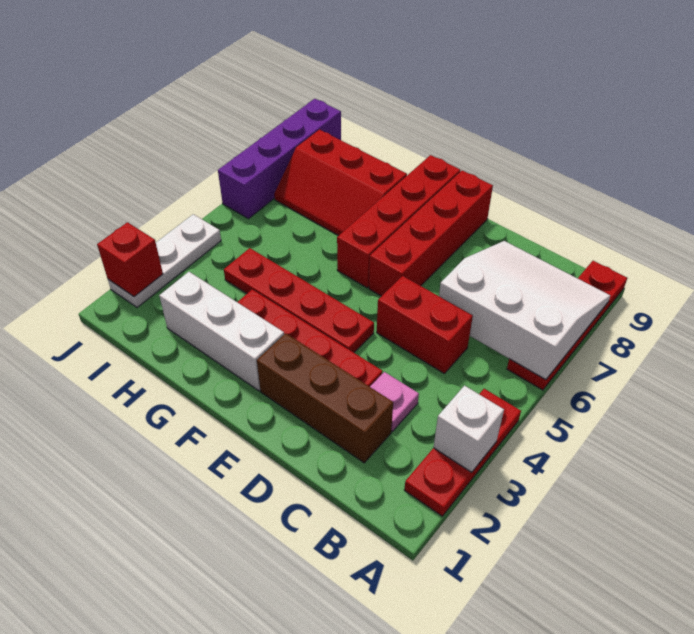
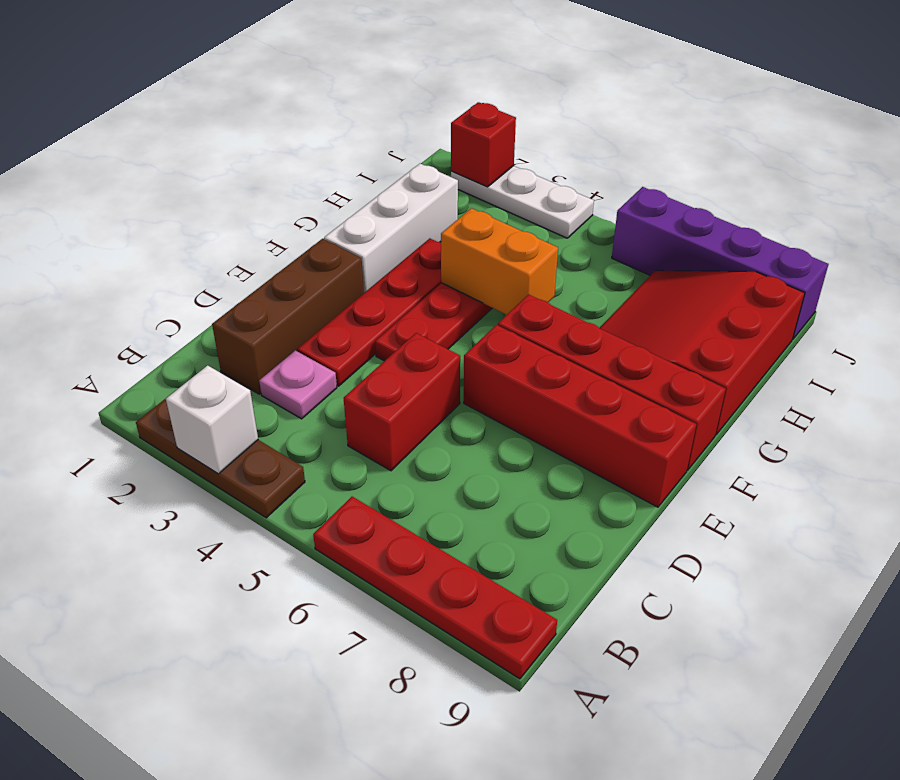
red plate A2:A4 level 1 -> brown plate A2:A4 level 1
white slope A6:C8 level 2 top 6 -> none
none -> orange brick G4:G5 level 2
red slope G7:I8 level 1 top 8 -> red slope G7:I9 level 1 top 9

